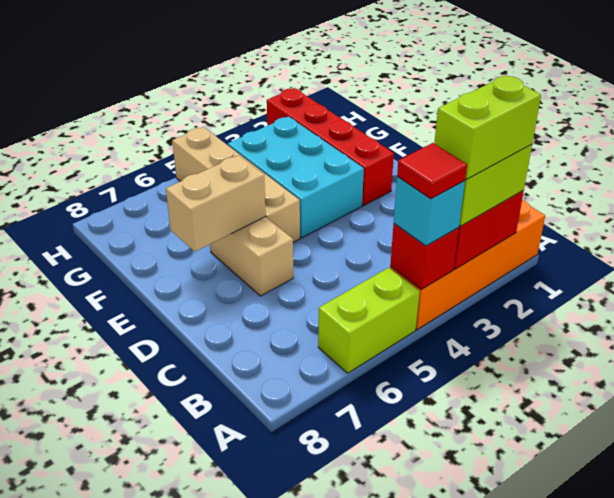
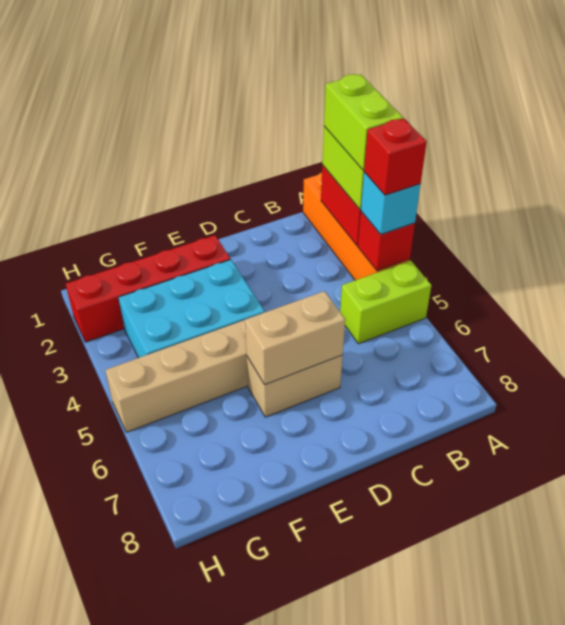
red tile A4 level 4 -> red brick A4 level 4
lime brick A5:A6 level 1 -> lime brick A5:B5 level 1
tan brick E6:E7 level 2 -> tan brick D6:E6 level 2

